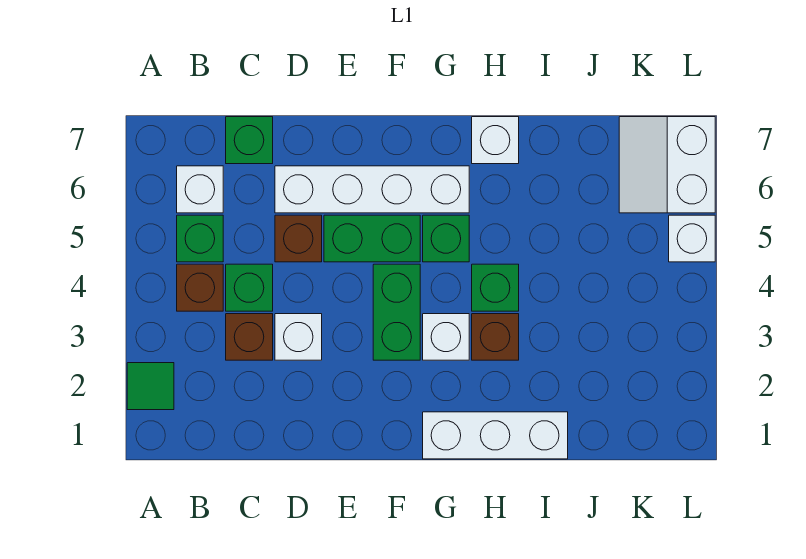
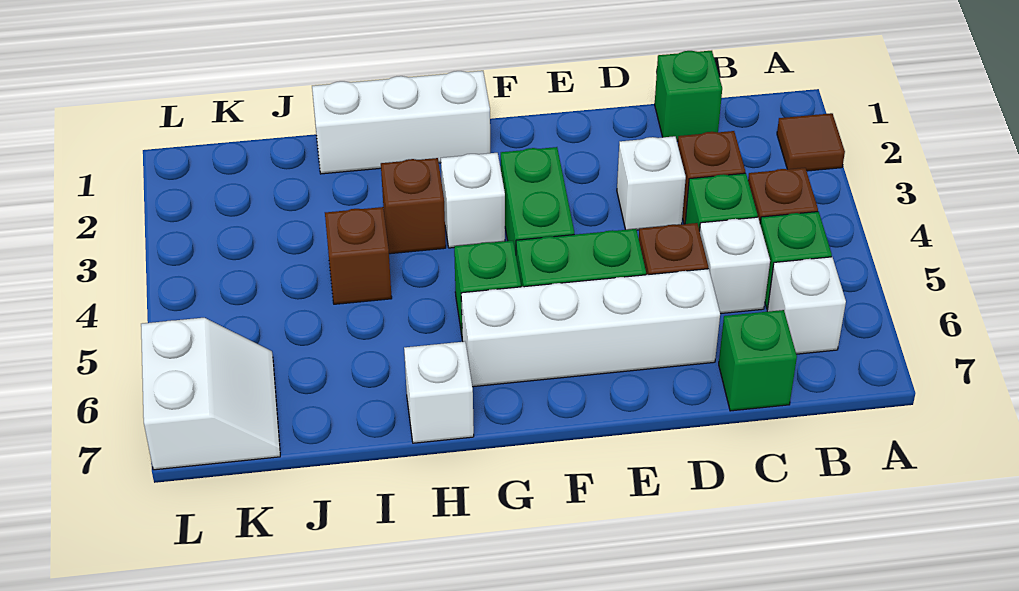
green tile A2 level 1 -> brown tile A2 level 1
green brick H4 level 1 -> green brick C1 level 1
none -> brown brick I4 level 1
white brick L5 level 1 -> white brick C5 level 1

